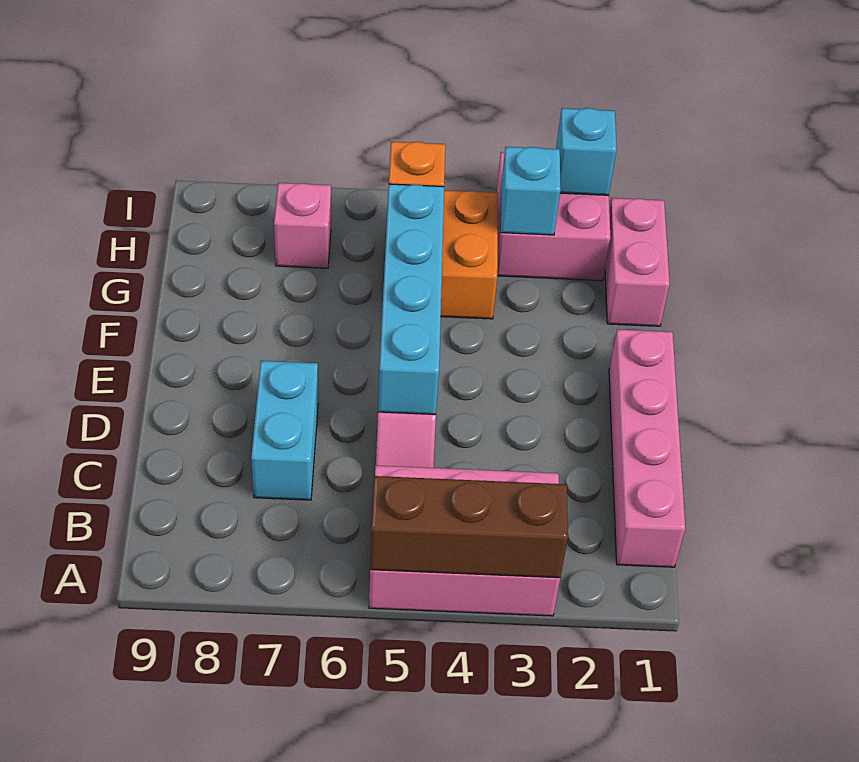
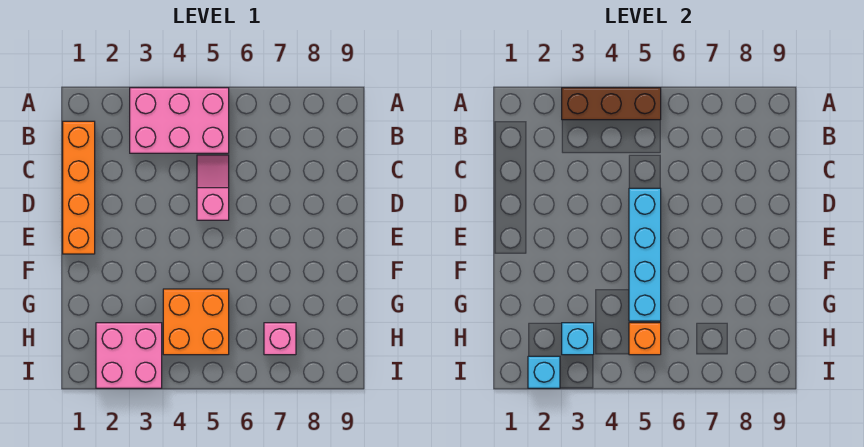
pink brick B1:E1 level 1 -> orange brick B1:E1 level 1
cyan brick C7:D7 level 1 -> none
pink brick G1:H1 level 1 -> none

